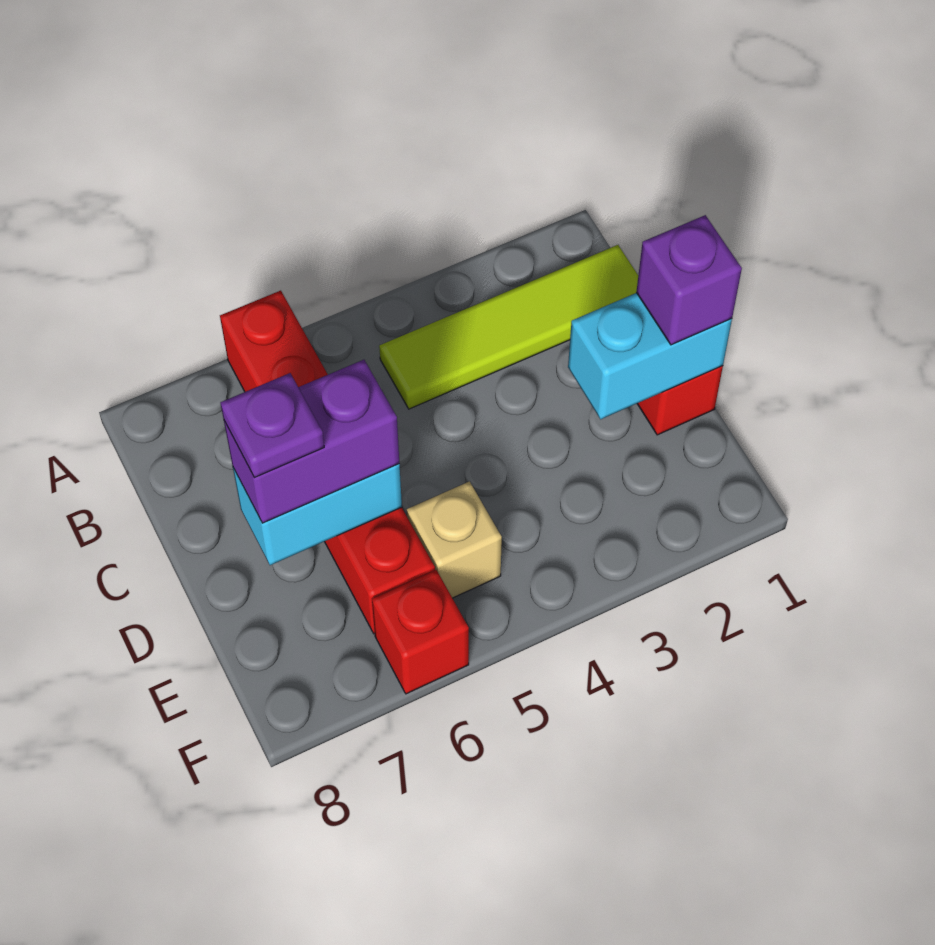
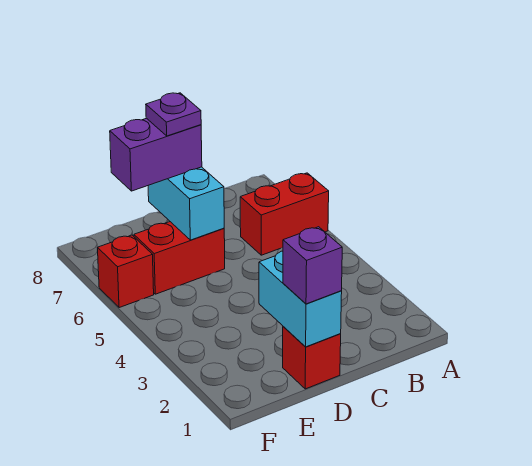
lime tile B1:B4 level 1 -> none
purple brick D6:D7 level 3 -> purple brick D7:E7 level 3
tan brick E5 level 1 -> none

